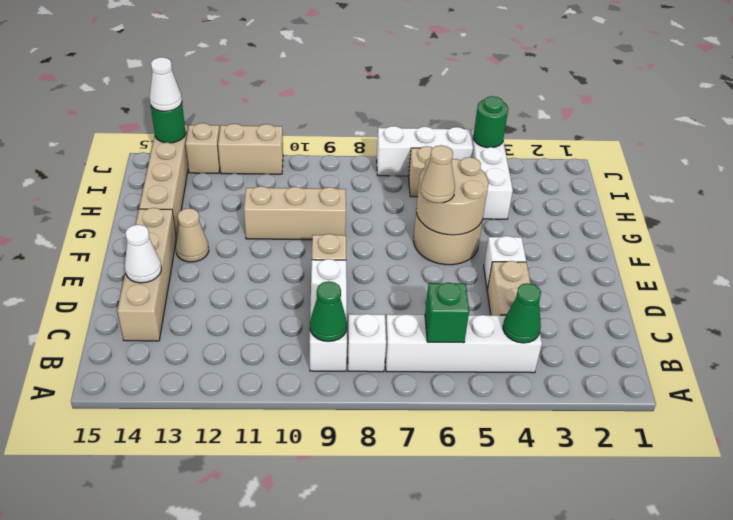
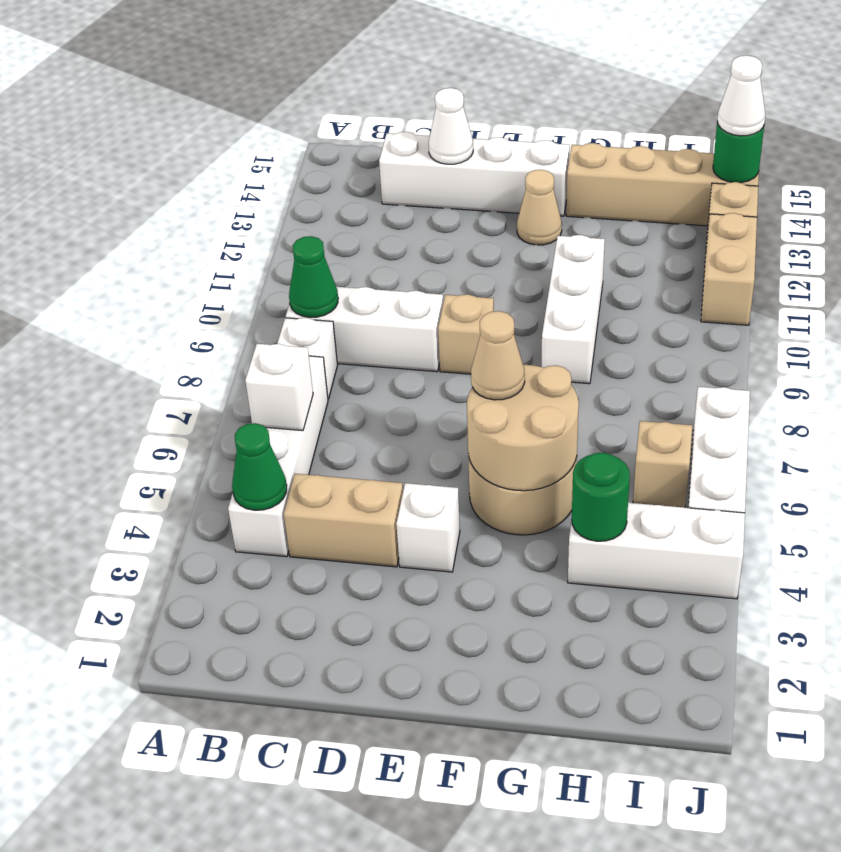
green brick B6 level 2 -> white brick B6 level 2
tan brick C14:F14 level 1 -> white brick C14:F14 level 1
tan brick G9:G11 level 1 -> white brick G9:G11 level 1
green round brick J4 level 2 -> green round brick H4 level 2

